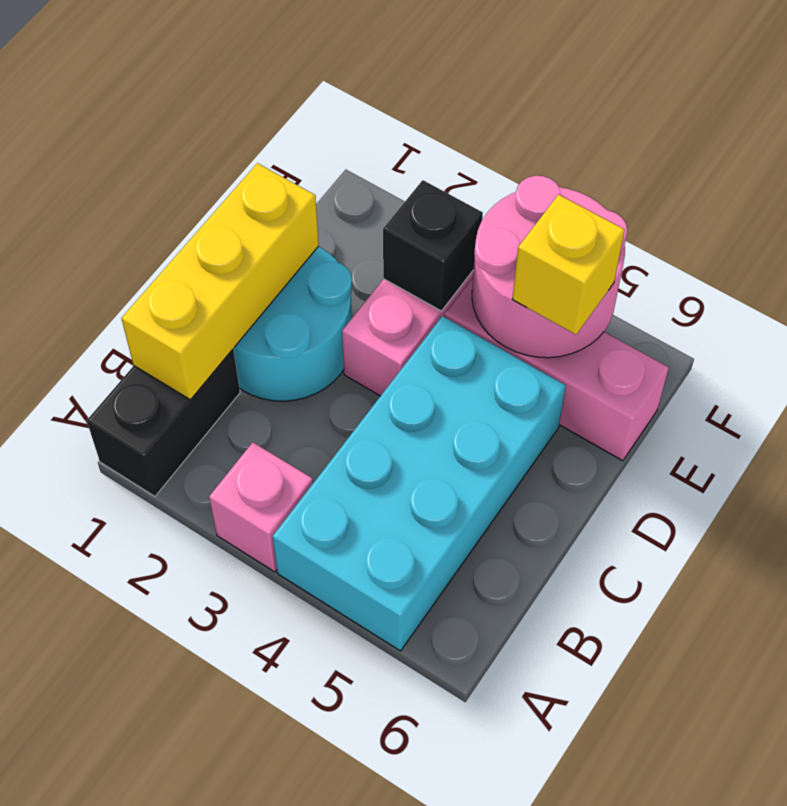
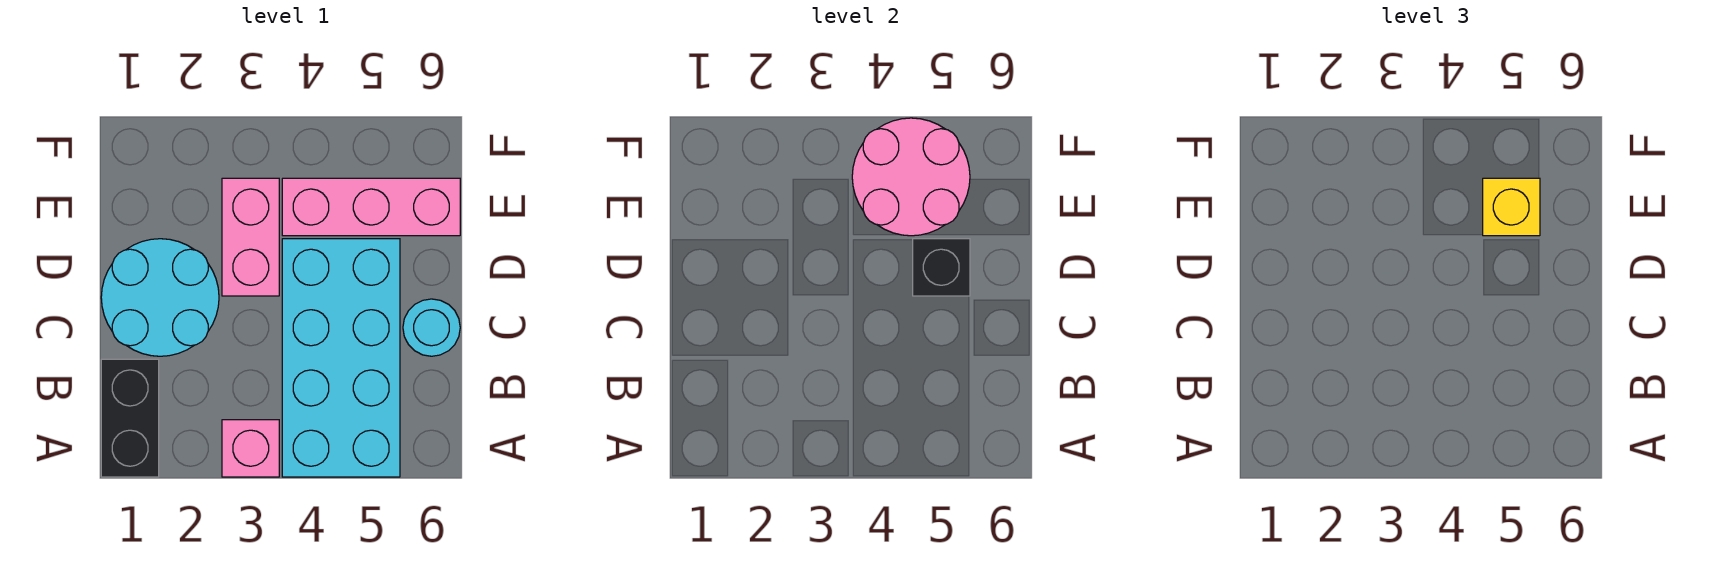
yellow brick B1:D1 level 2 -> none
none -> cyan round brick C6 level 1
black brick E3 level 2 -> black brick D5 level 2

